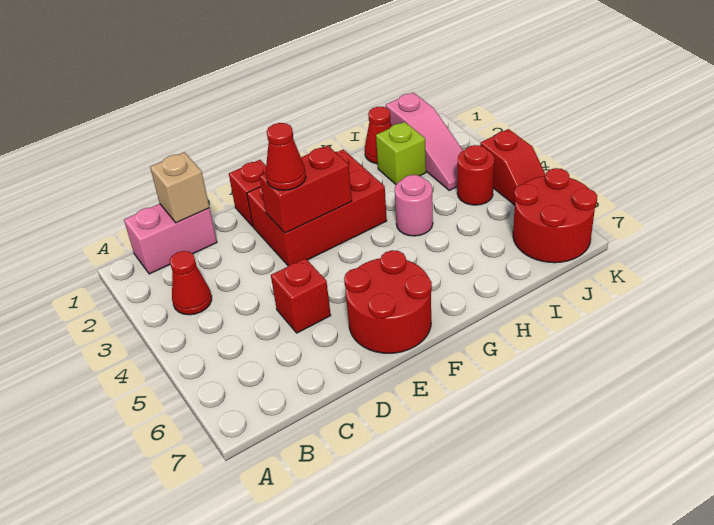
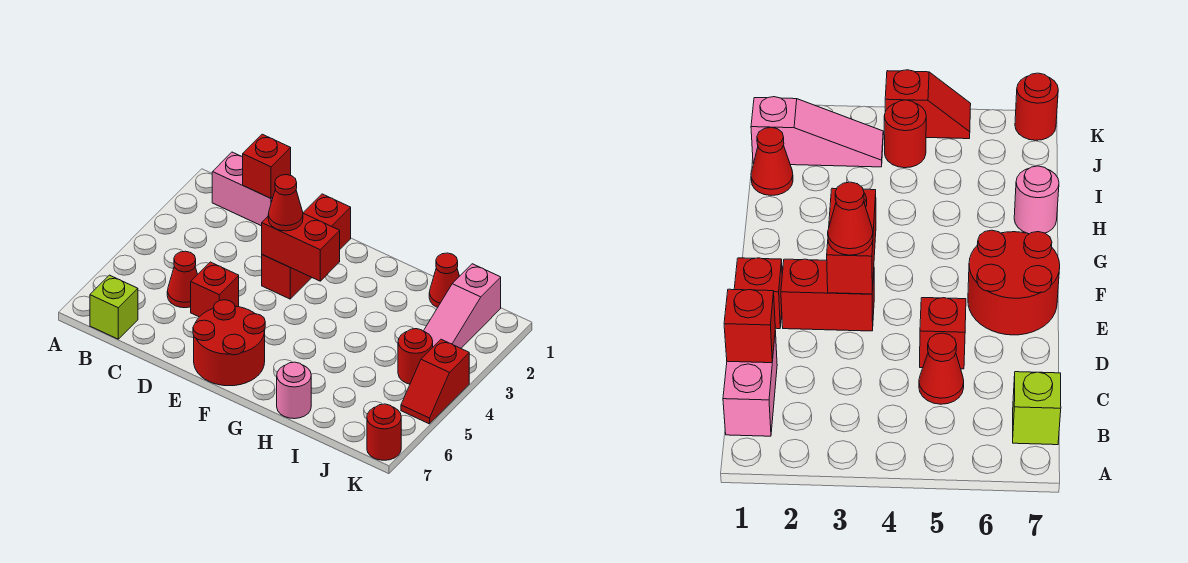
red cone B3 level 1 -> red cone C5 level 1
tan brick C1 level 2 -> red brick C1 level 2
red brick E2:G3 level 1 -> red brick E2:E3 level 1
pink round brick H4 level 1 -> pink round brick H7 level 1
lime brick I2 level 1 -> lime brick B7 level 1
red round brick J6:K7 level 1 -> red round brick K7 level 1

